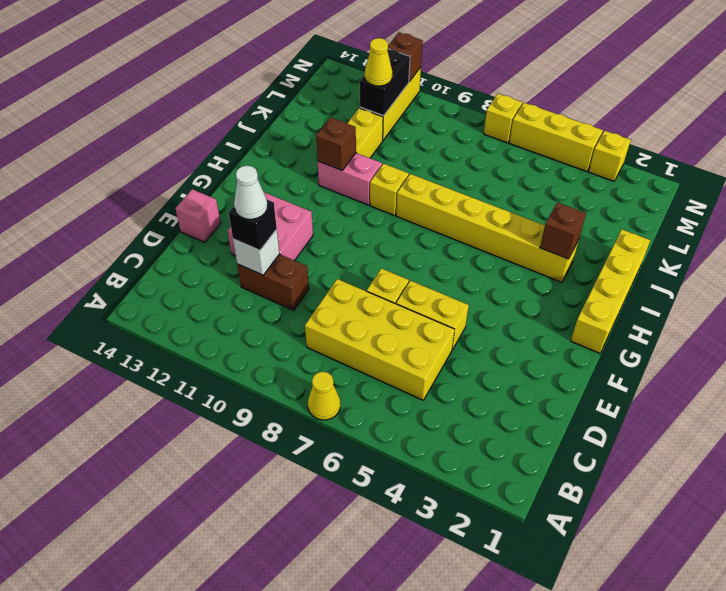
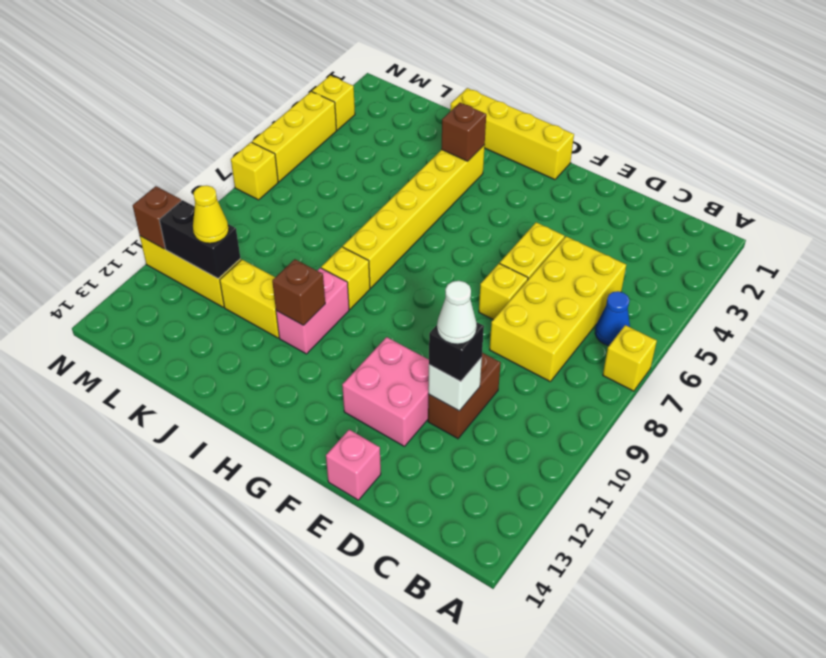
yellow cone A7 level 1 -> yellow brick A7 level 1
none -> blue cone B6 level 1

